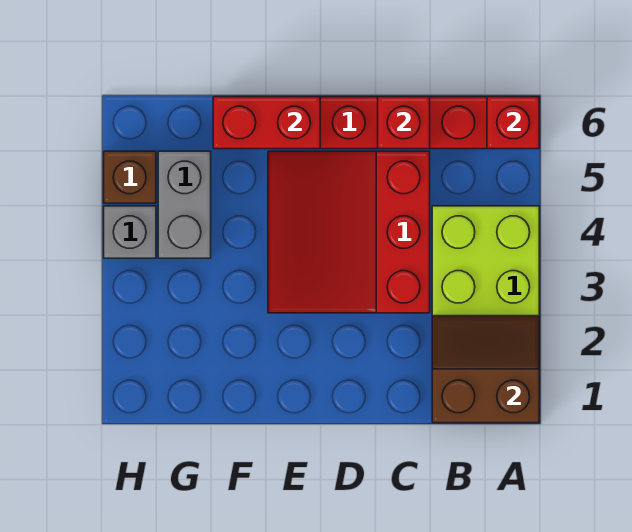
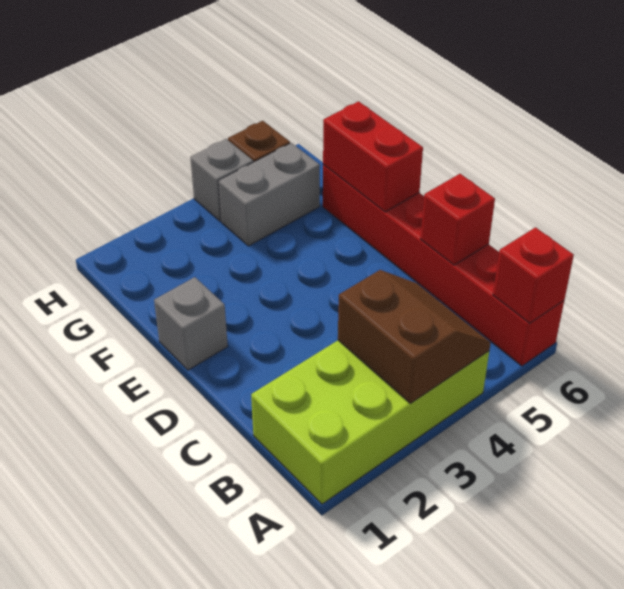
brown slope A1:B2 level 2 top 1 -> brown slope A3:B4 level 2 top 3
red slope C3:E5 level 1 top C -> none
none -> grey brick E1 level 1

